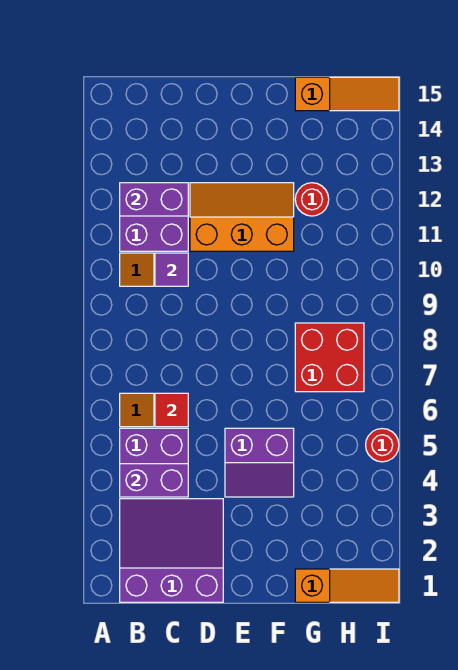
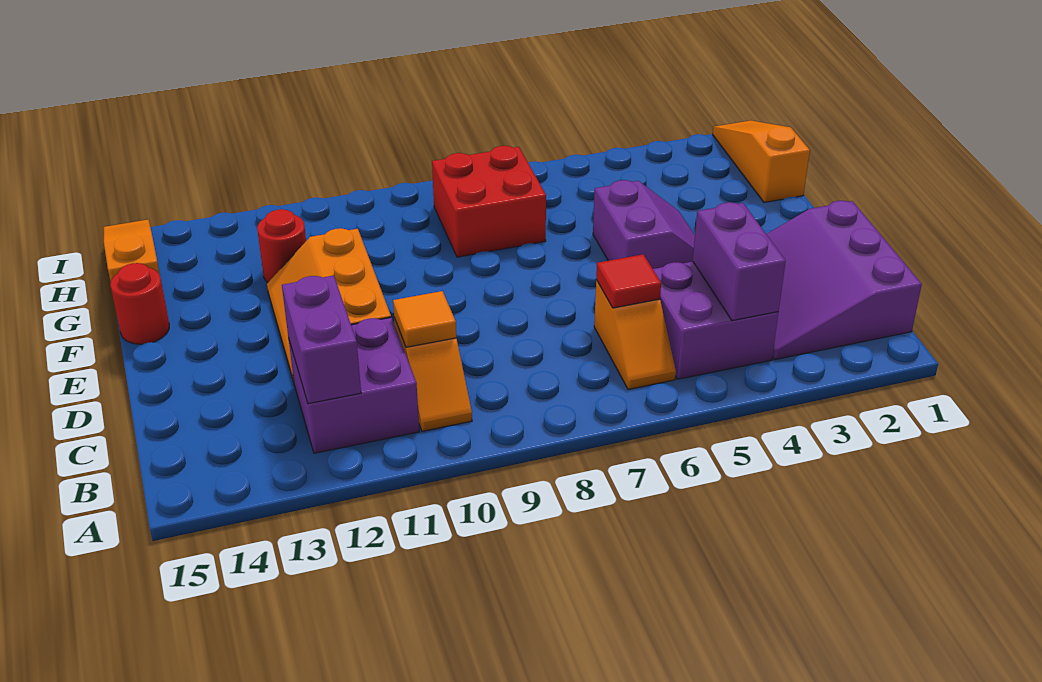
purple tile C10 level 2 -> orange tile C10 level 2
red round brick I5 level 1 -> red round brick F15 level 1

